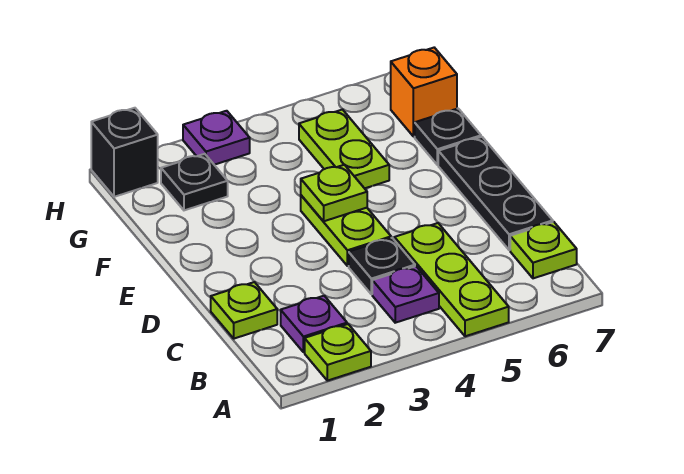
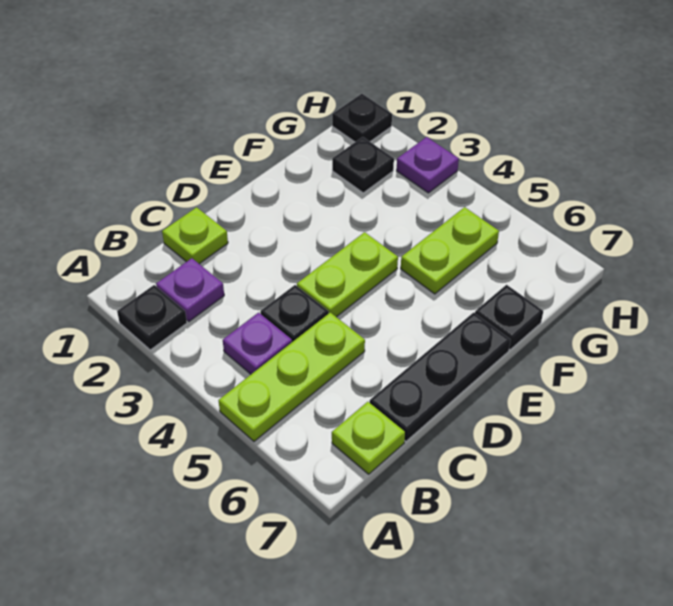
lime plate A2 level 1 -> black plate A2 level 1
lime plate E4 level 2 -> none
orange brick G7 level 1 -> none
black brick H1 level 1 -> black plate H1 level 1

